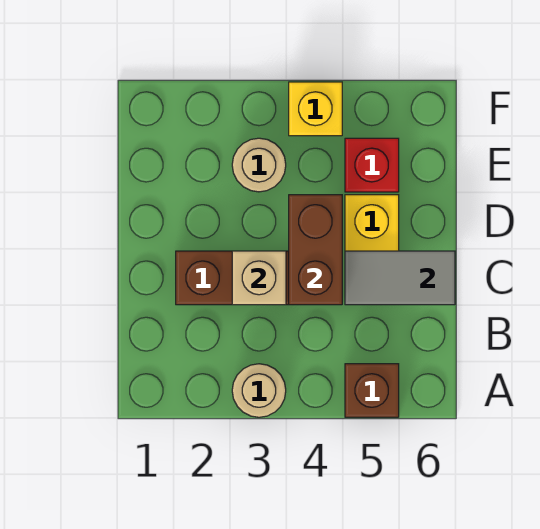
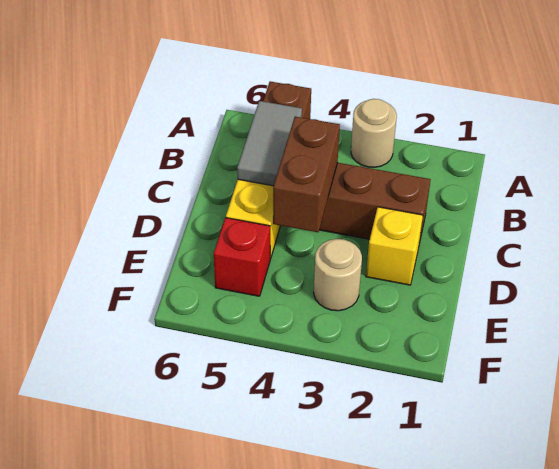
tan brick C3 level 2 -> none
grey tile C5:C6 level 2 -> grey tile B5:C5 level 2
yellow brick F4 level 1 -> yellow brick D2 level 1

